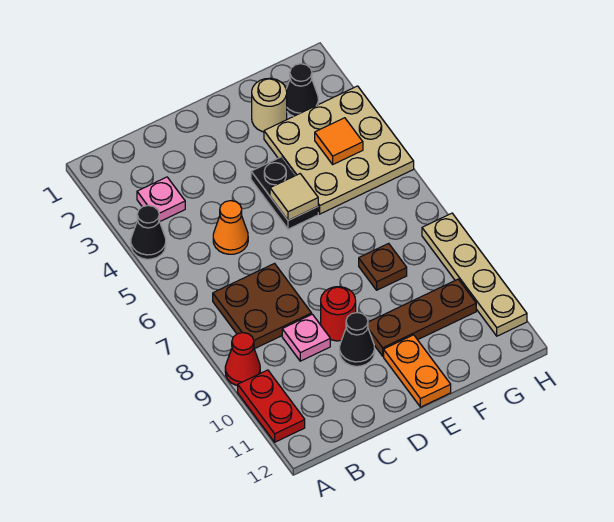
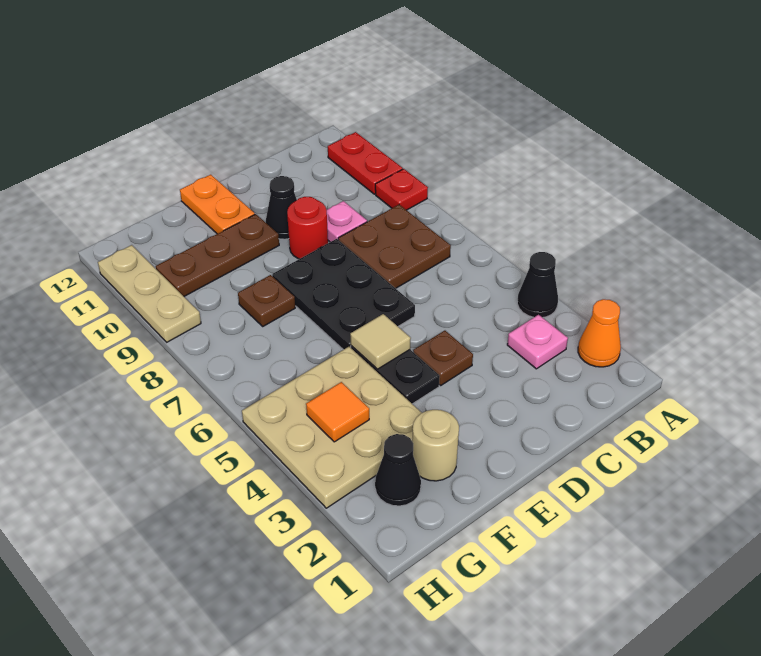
red cone A9 level 1 -> red plate A9 level 1
orange cone C5 level 1 -> orange cone A2 level 1
none -> brown plate D4 level 1
none -> black plate D6:E8 level 1
tan plate H8:H11 level 1 -> tan plate H9:H11 level 1

